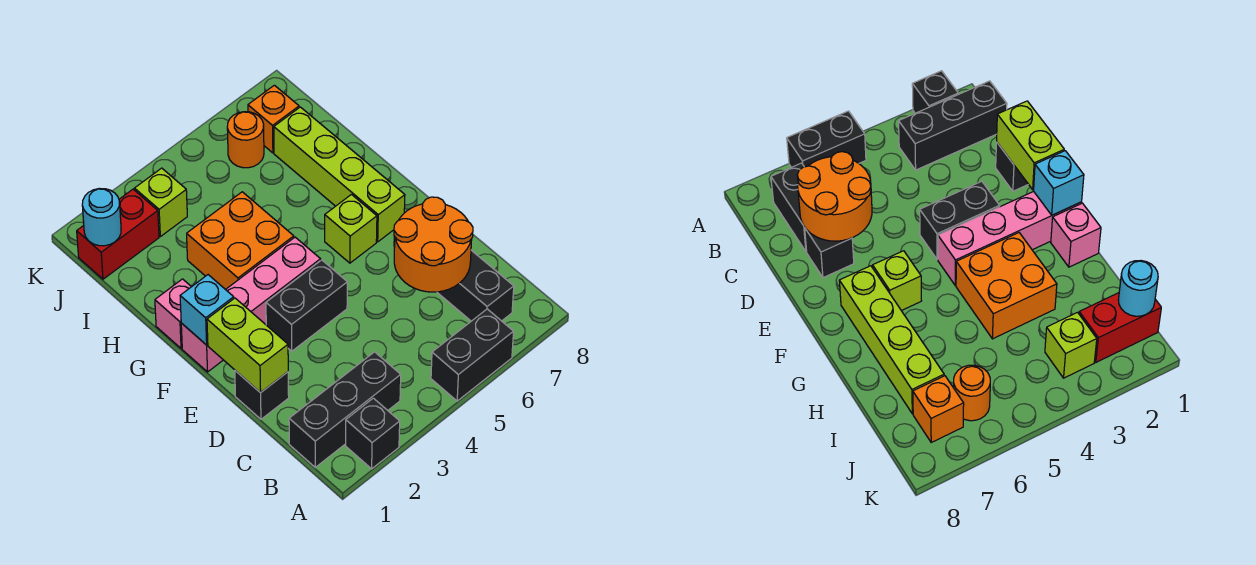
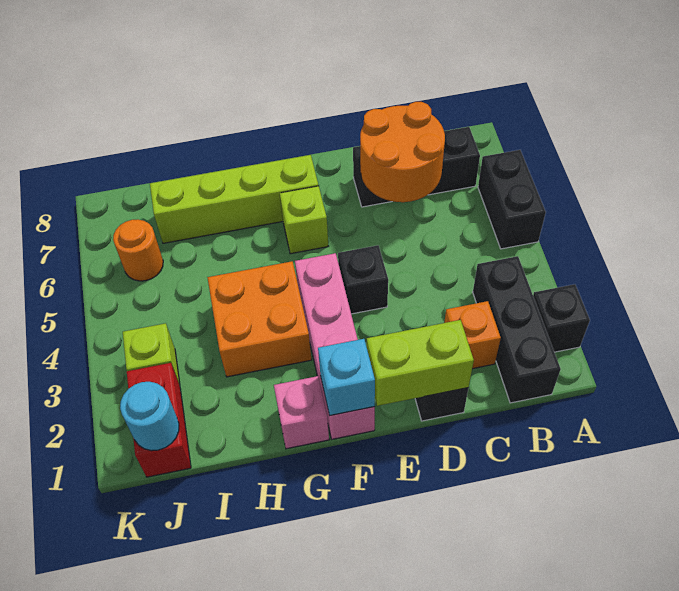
black brick E3:E4 level 1 -> black brick E4 level 1
orange brick J7 level 1 -> orange brick C2 level 1

